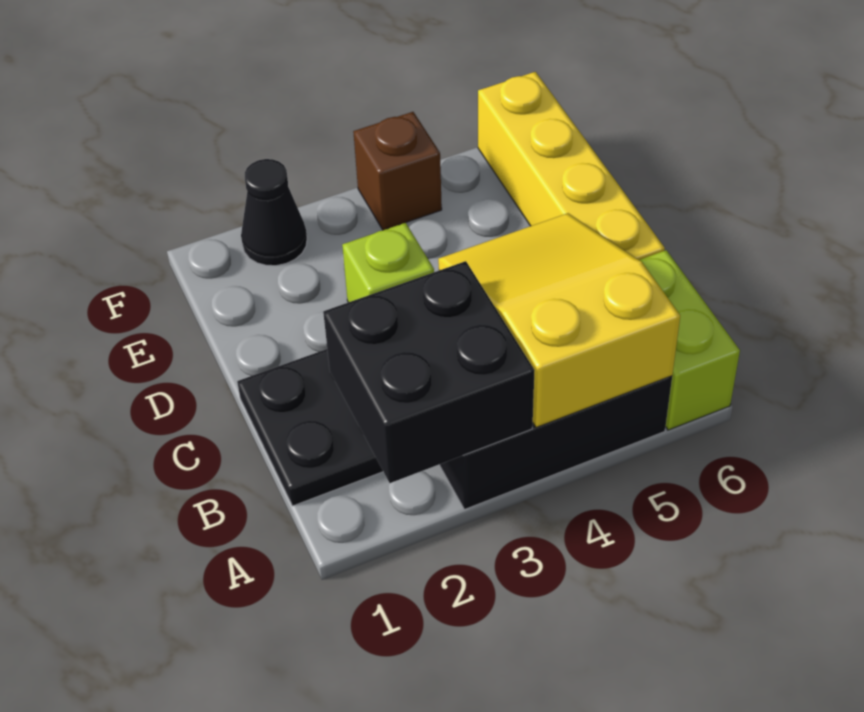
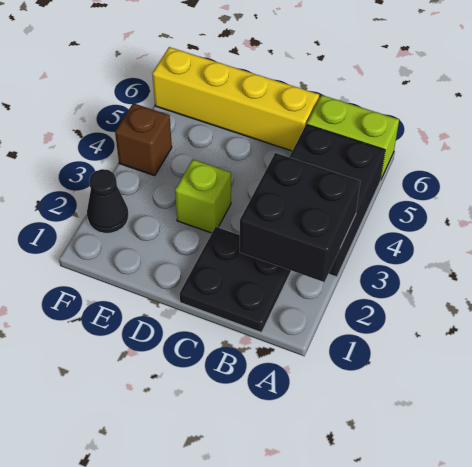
yellow slope A4:C5 level 2 top A -> none

